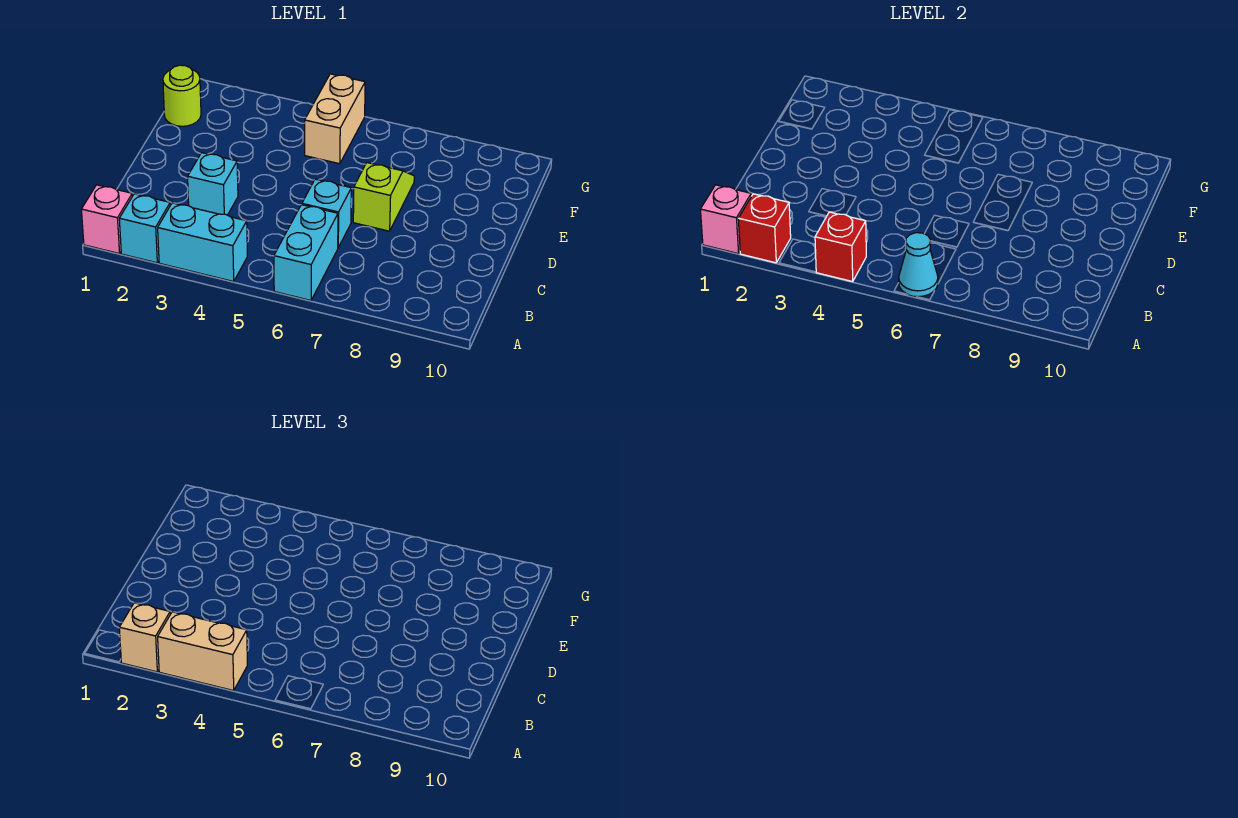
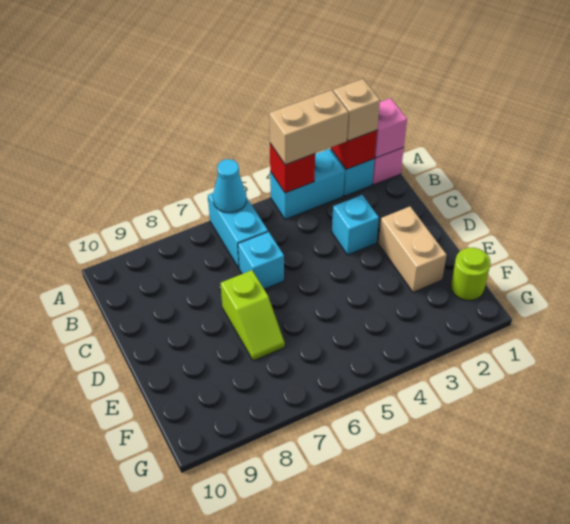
tan brick F5:G5 level 1 -> tan brick D2:E2 level 1

